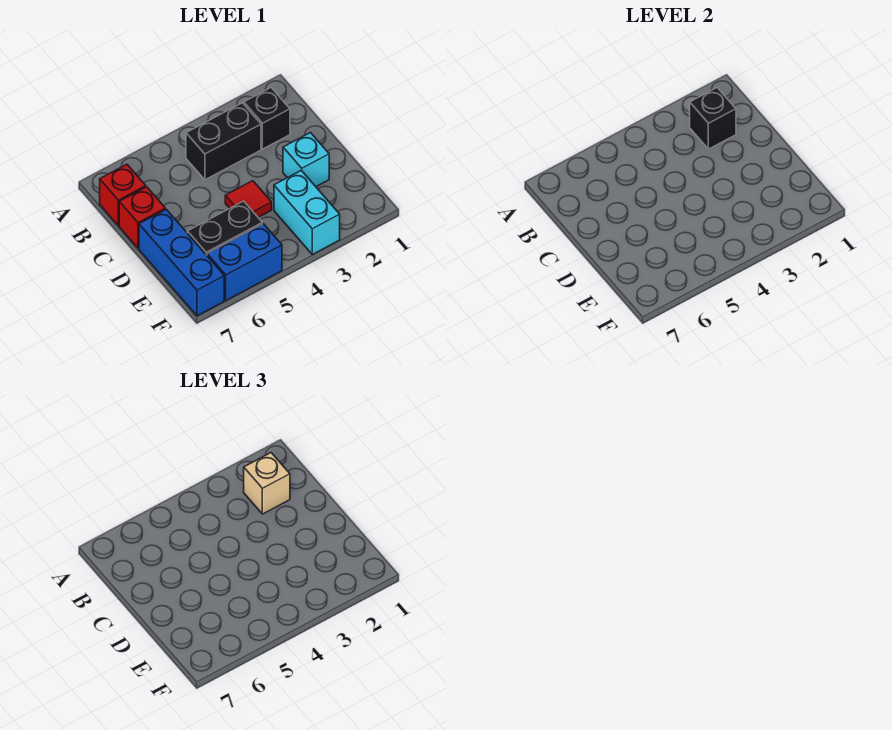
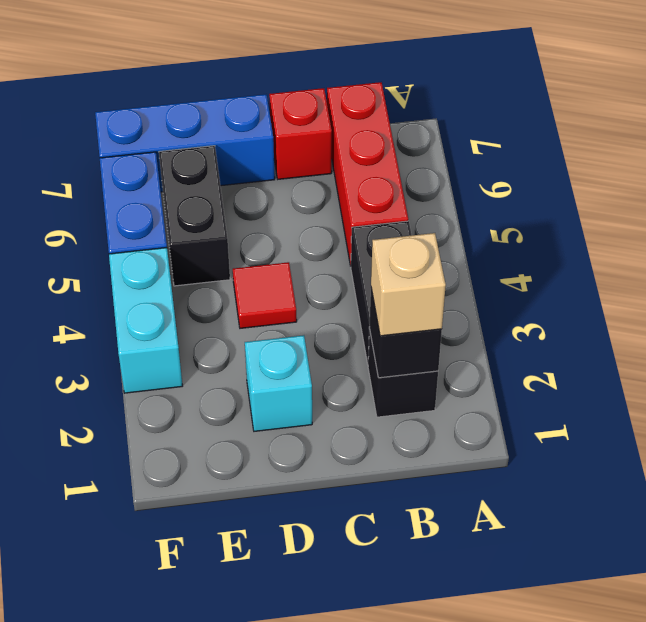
red brick B7 level 1 -> red brick B5:B7 level 1
cyan brick E3:F3 level 1 -> cyan brick F3:F4 level 1

